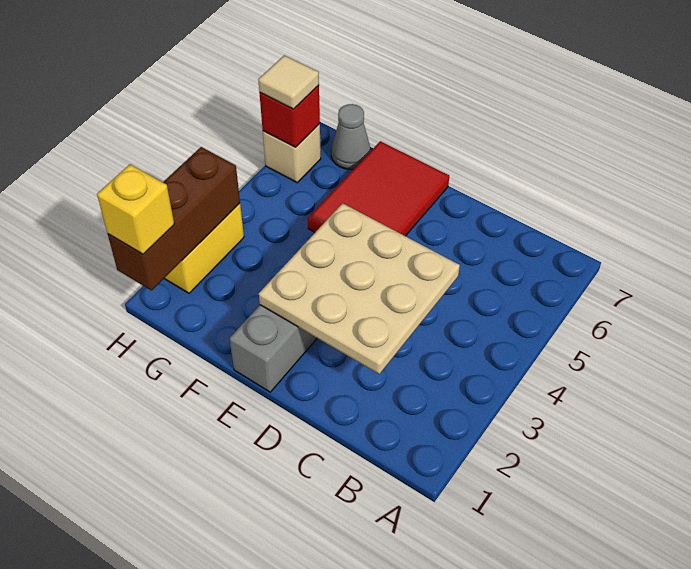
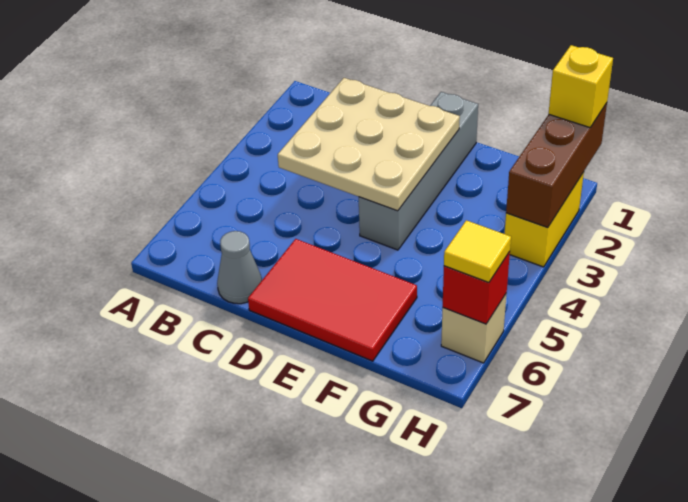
red tile E5:F7 level 1 -> red tile D6:F7 level 1
grey cone G7 level 1 -> grey cone C7 level 1
tan tile H6 level 3 -> yellow tile H6 level 3

